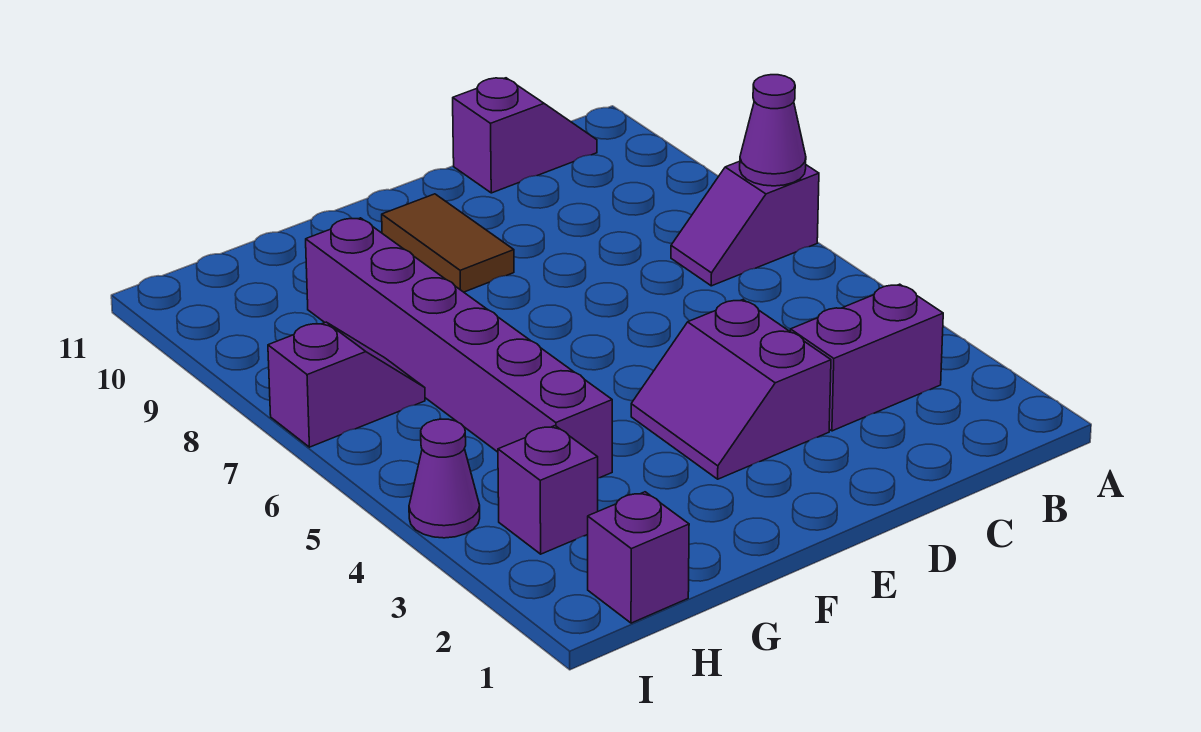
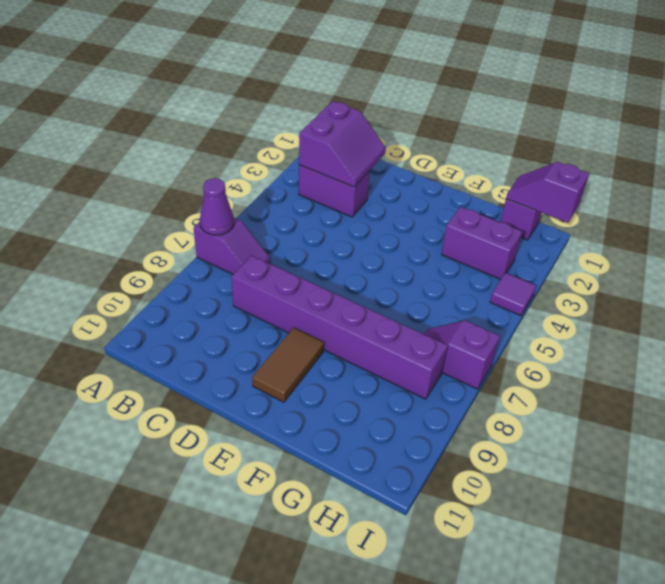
purple slope B11:C11 level 1 top C -> purple slope H1:I1 level 2 top I
purple slope D3:E4 level 1 top D -> purple slope B2:C3 level 2 top B
purple brick G4:G9 level 1 -> purple brick C8:H8 level 1
purple brick H3 level 1 -> purple brick G3:H3 level 1
purple cone I4 level 1 -> purple tile I4 level 1

